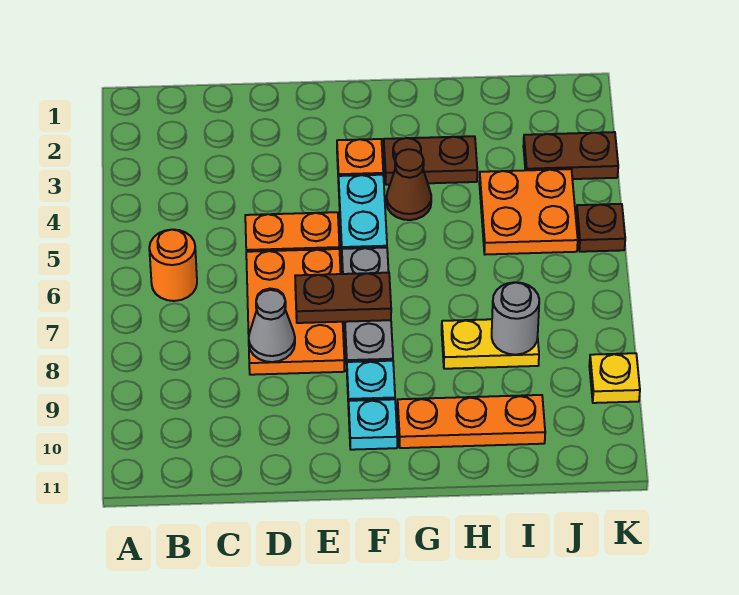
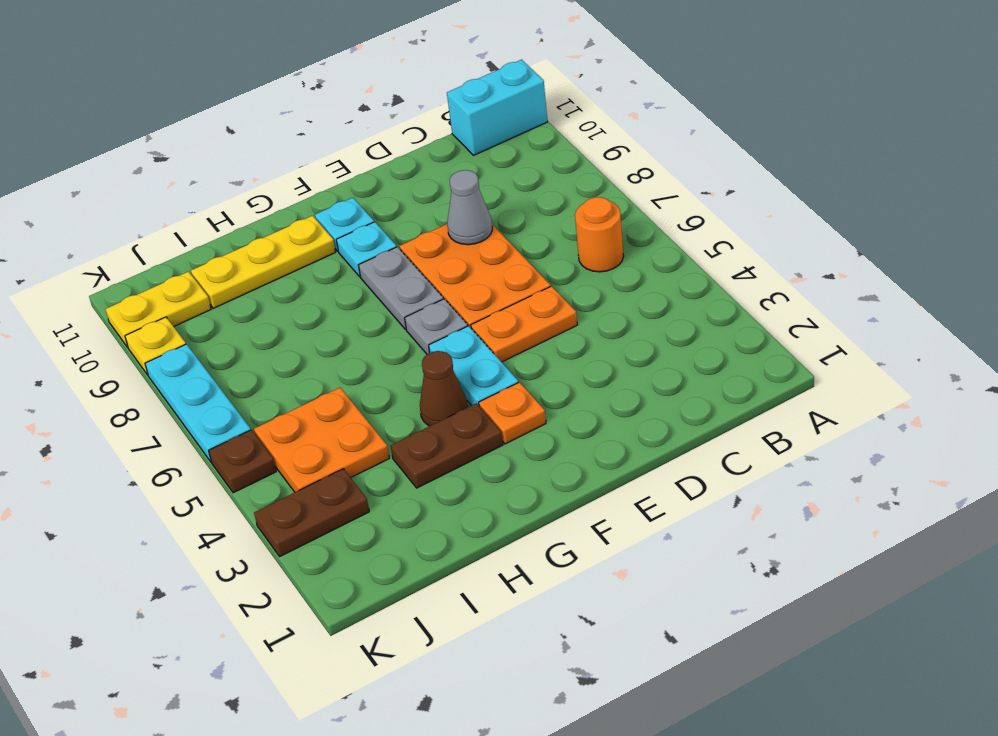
none -> cyan brick A11:B11 level 1
brown plate E7:F7 level 2 -> none
orange plate G10:I10 level 1 -> yellow plate G10:I10 level 1
yellow plate H8:I8 level 1 -> yellow plate J10:K10 level 1
grey round brick I8 level 2 -> none
none -> cyan plate K6:K8 level 1

